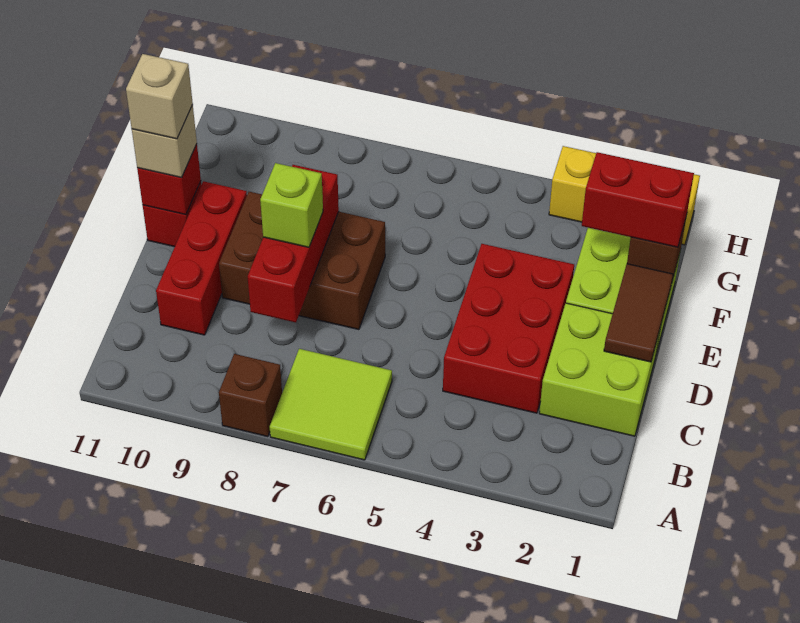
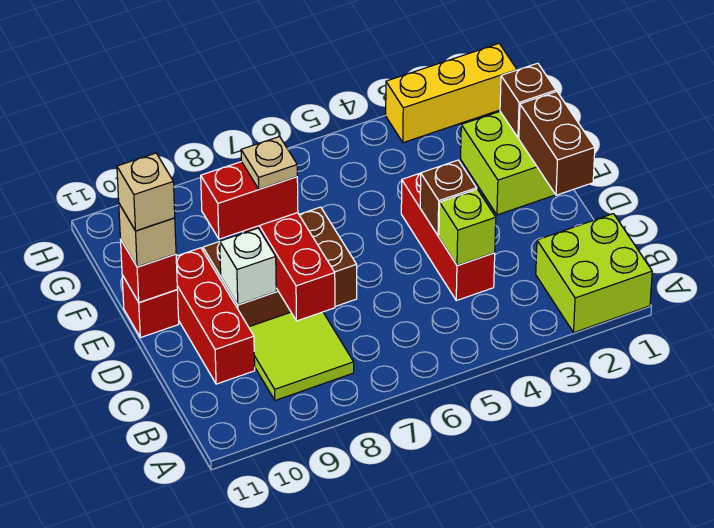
lime tile A6:B7 level 1 -> lime tile B8:C9 level 1
brown brick A8 level 1 -> brown brick D4 level 2
lime brick C1:D2 level 1 -> lime brick A1:B2 level 1
red brick C3:E4 level 1 -> red brick C4:E4 level 1
brown tile D1:E1 level 2 -> brown brick D1:E1 level 2
lime brick D8 level 3 -> lime brick C4 level 2
none -> white brick D9 level 2
none -> tan plate E8 level 4
red brick F1:F2 level 3 -> red brick E8:E9 level 3

